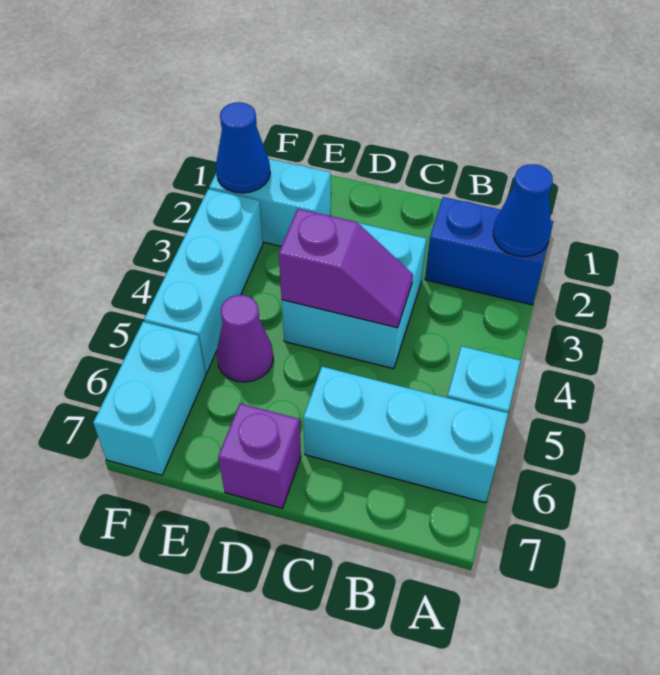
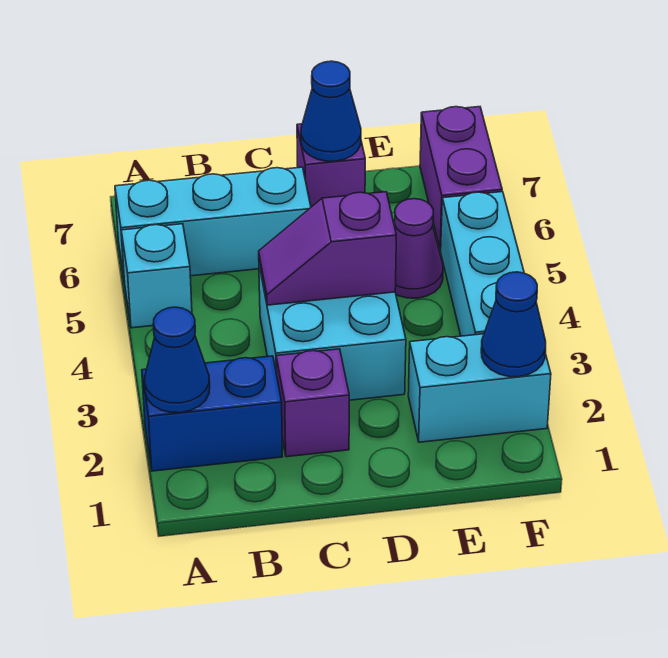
none -> purple brick C2 level 1
none -> blue cone D7 level 2
cyan brick F6:F7 level 1 -> purple brick F6:F7 level 1

